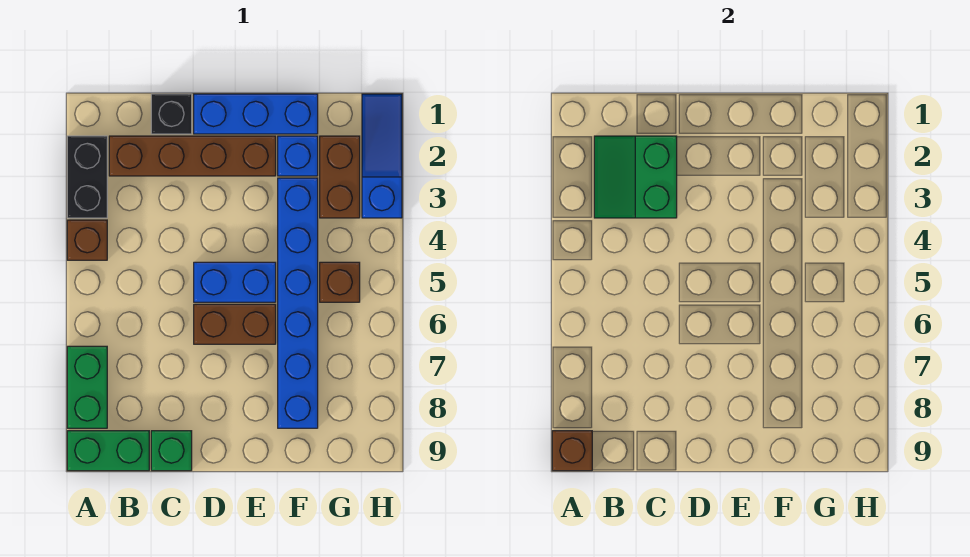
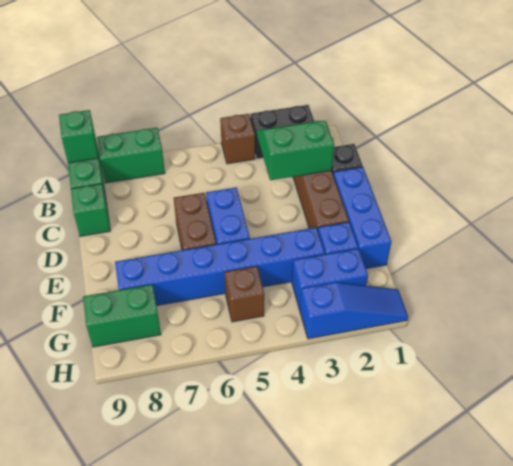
brown brick A9 level 2 -> green brick A9 level 2
brown brick G2:G3 level 1 -> blue brick G2:G3 level 1
none -> green brick G8:G9 level 1

